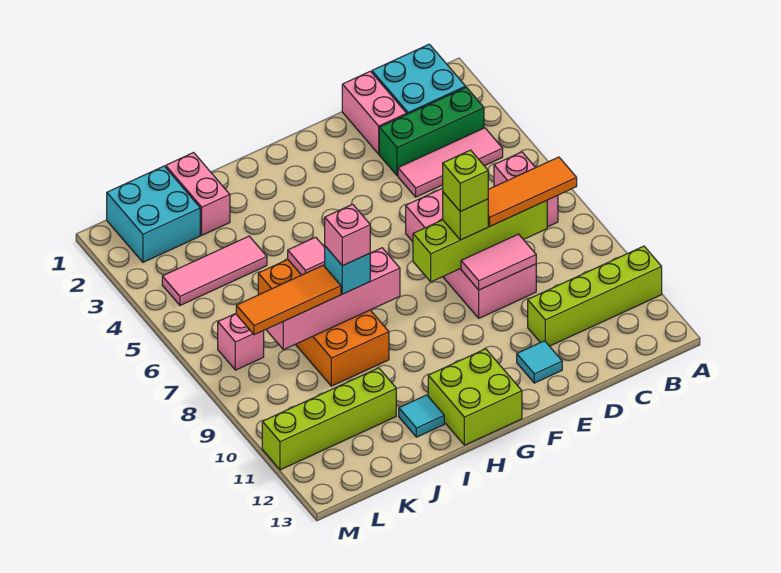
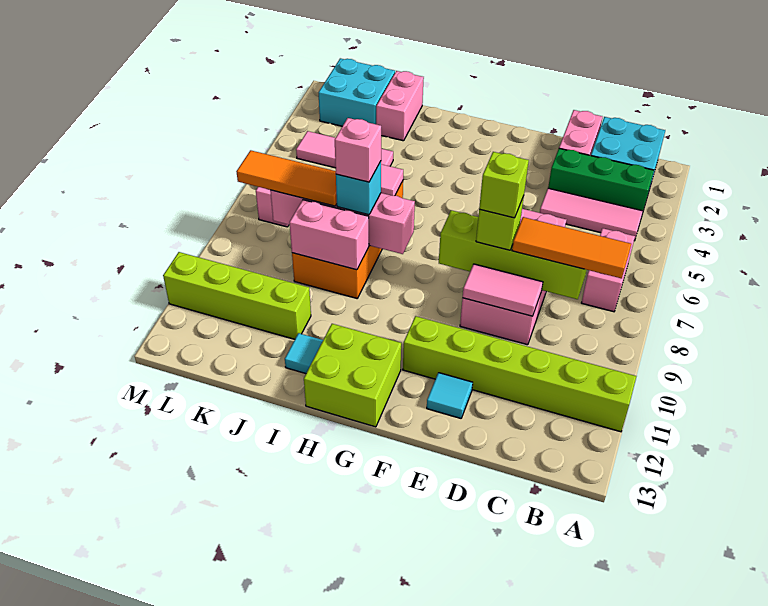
lime brick A11:D11 level 1 -> lime brick A11:F11 level 1
none -> pink brick I9:J9 level 2

